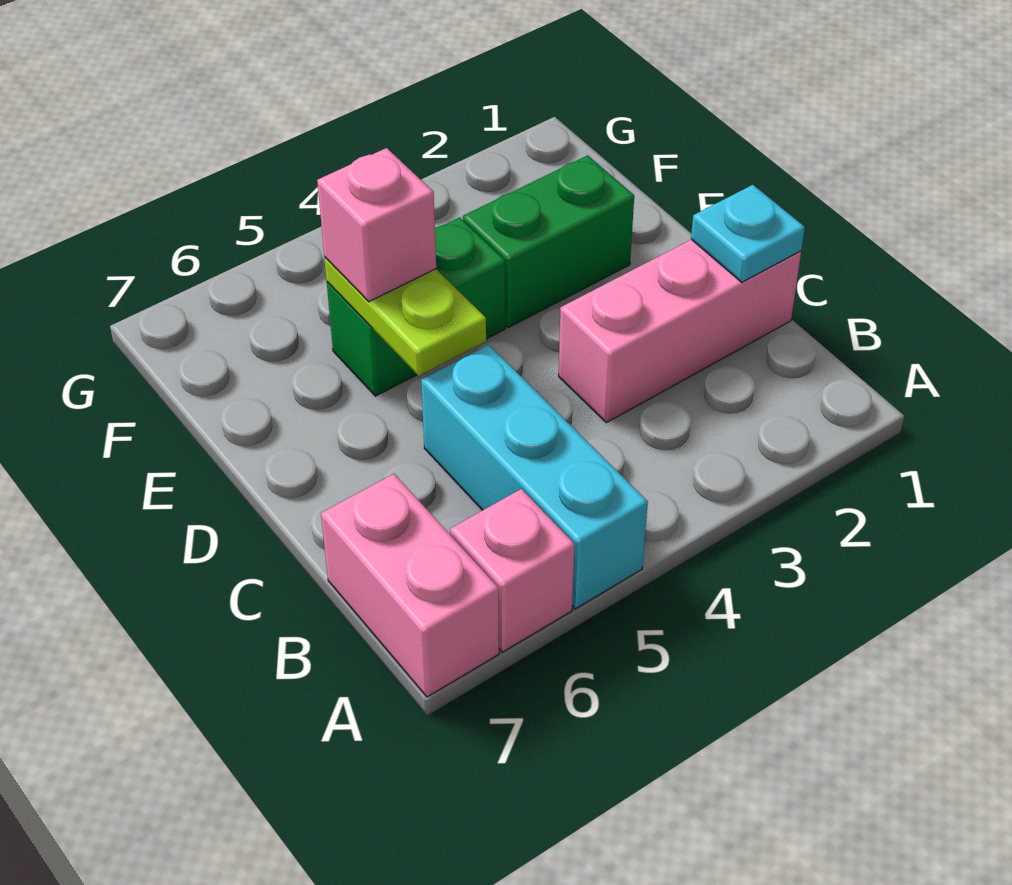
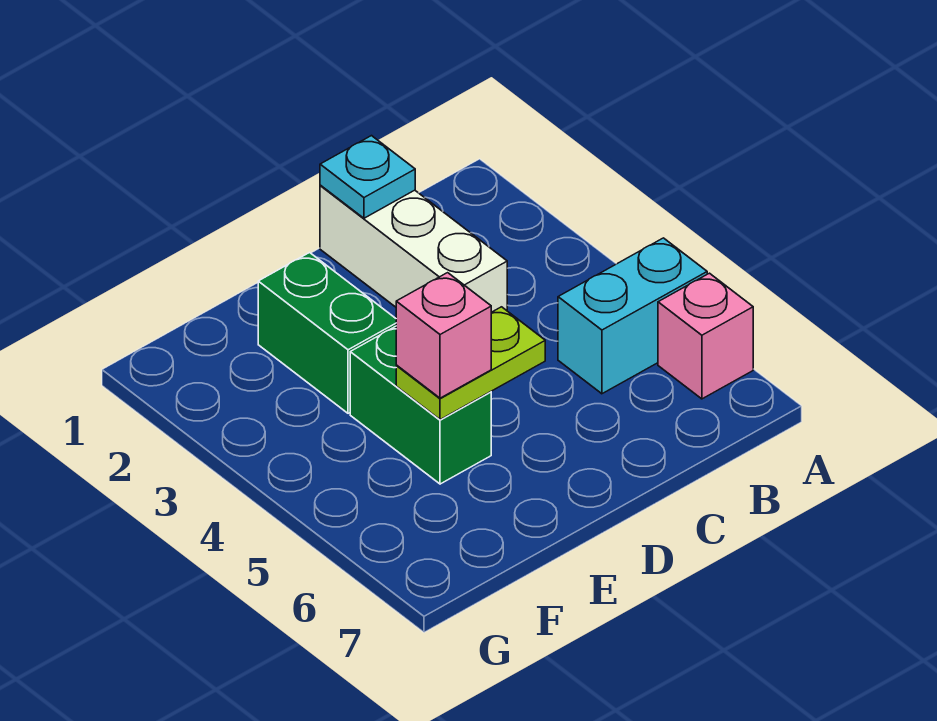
cyan brick A5:C5 level 1 -> cyan brick A5:B5 level 1
pink brick A7:B7 level 1 -> none
pink brick C1:C3 level 1 -> white brick C1:C3 level 1

